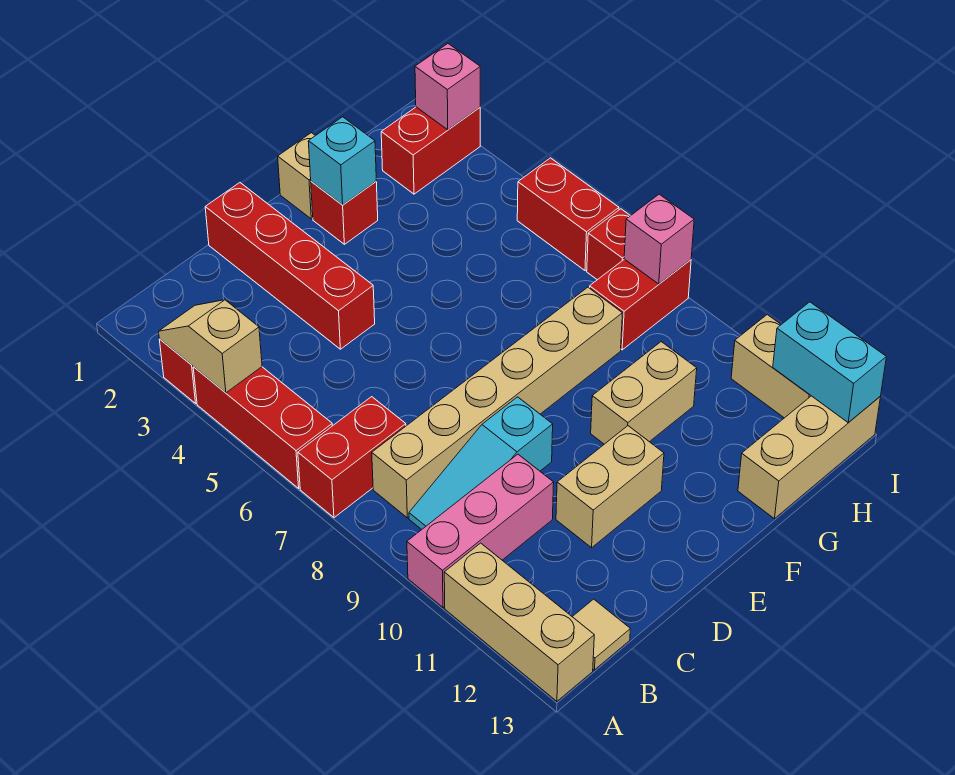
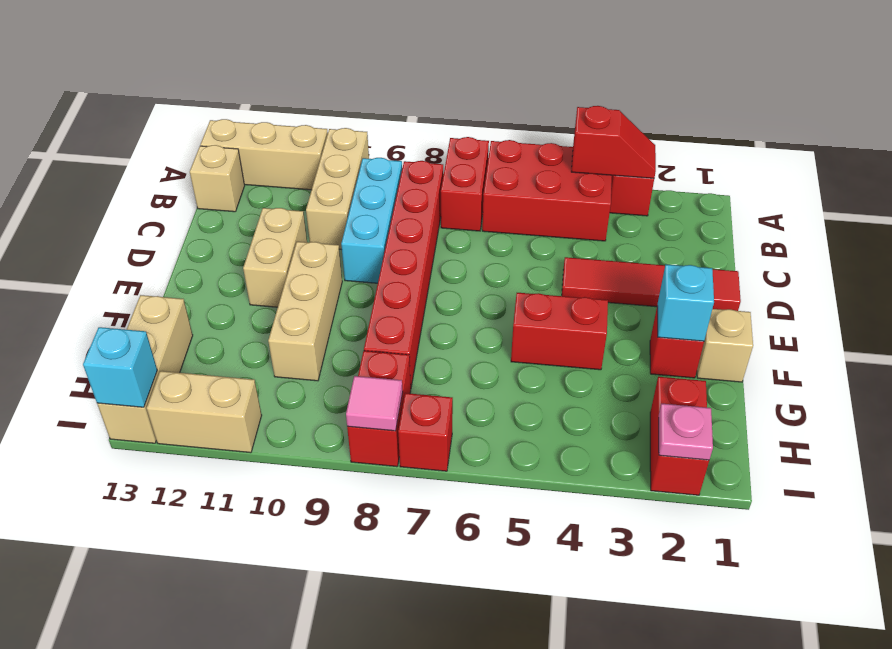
tan slope A3:A4 level 2 top 4 -> red slope A3:A4 level 2 top 4
red brick A4:A6 level 1 -> red brick A4:B6 level 1
pink brick A10:C10 level 1 -> tan brick A10:C10 level 1
tan brick B8:G8 level 1 -> red brick B8:G8 level 1
cyan slope B9:D9 level 1 top D -> cyan brick B9:D9 level 1
tan tile B13 level 1 -> tan brick B13 level 1
red brick D1:D4 level 1 -> red tile D1:D4 level 1
tan brick F10:G10 level 1 -> tan brick E10:G10 level 1
pink brick I2 level 2 -> pink plate I2 level 2
red brick I5:I6 level 1 -> red brick F4:F5 level 1
pink brick I8 level 2 -> pink tile I8 level 2
cyan brick I12:I13 level 2 -> cyan brick I13 level 2

